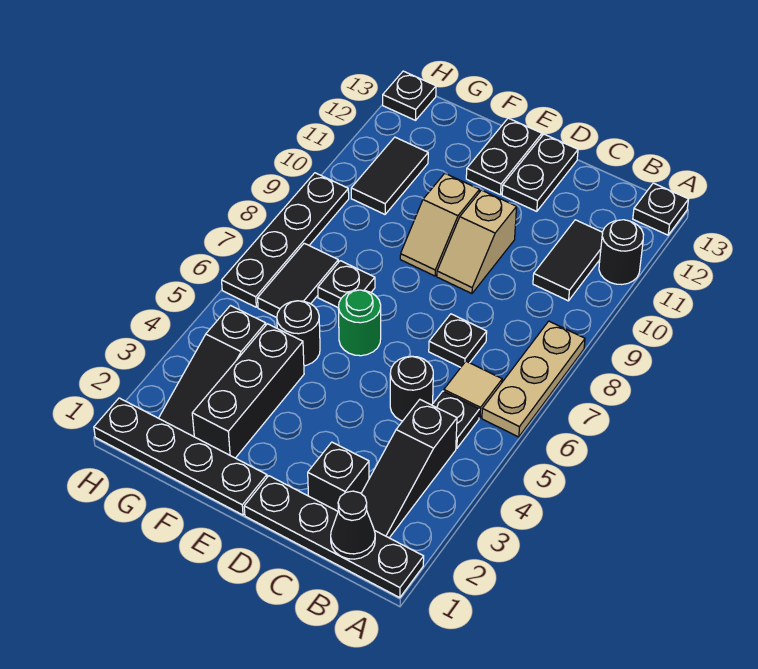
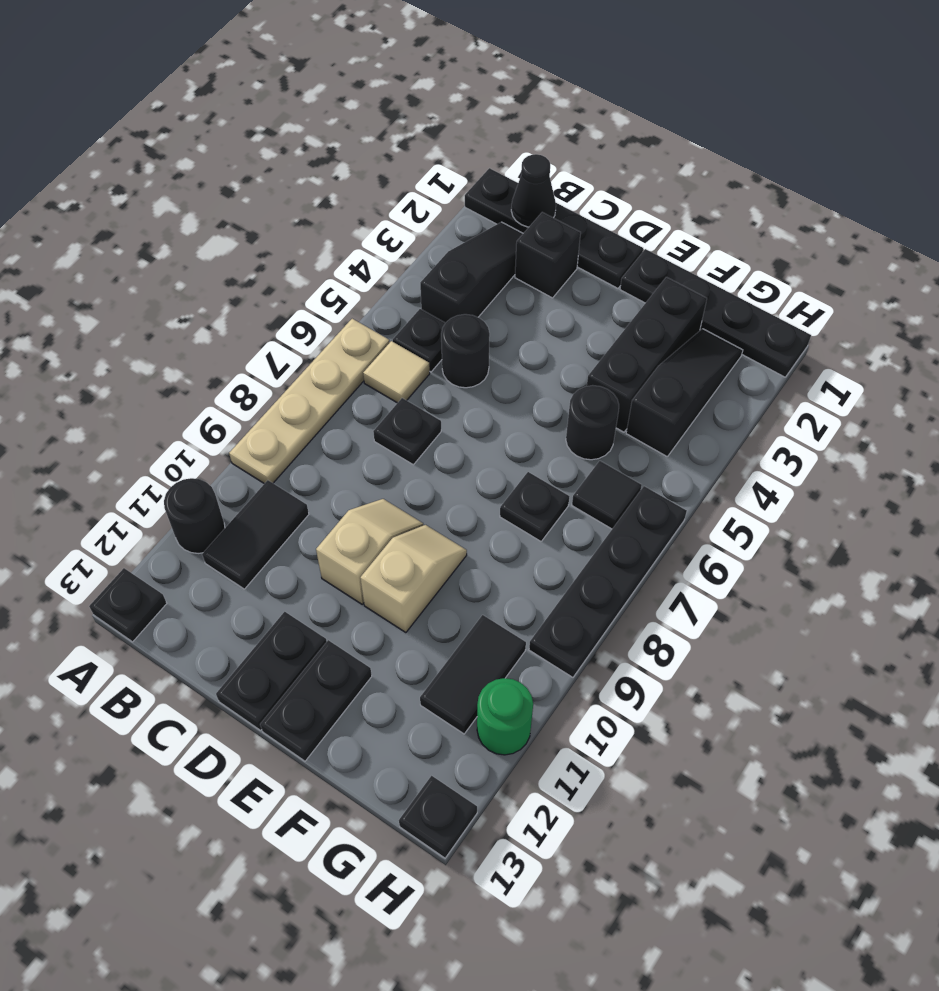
tan plate A6:A8 level 1 -> tan plate A6:A9 level 1
green round brick E6 level 1 -> green round brick H11 level 1
black tile G6:G7 level 1 -> black tile G6 level 1

